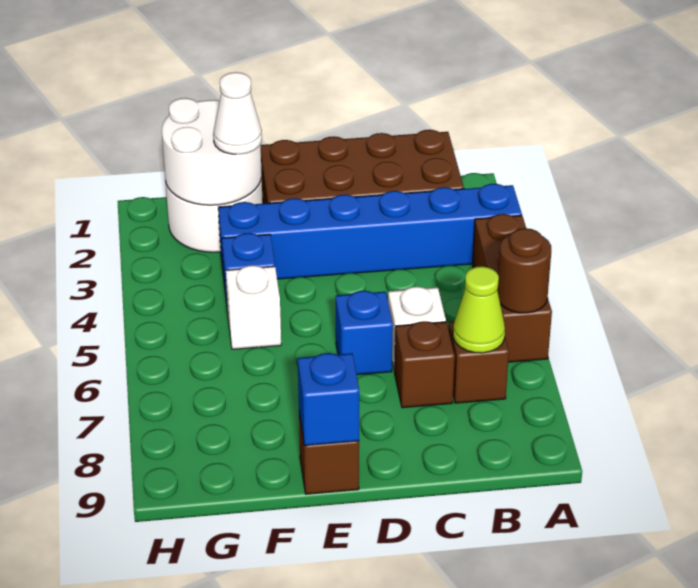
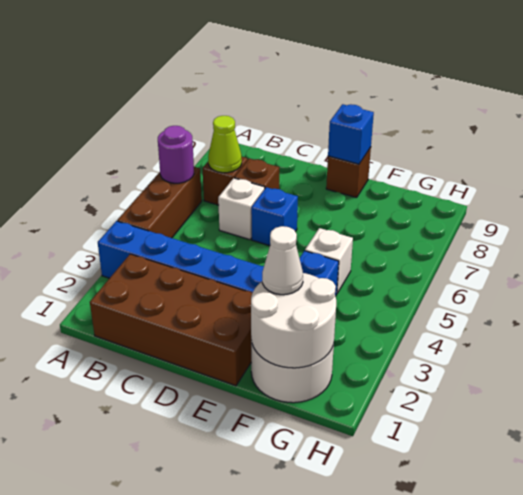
brown round brick A6 level 2 -> purple round brick A6 level 2

